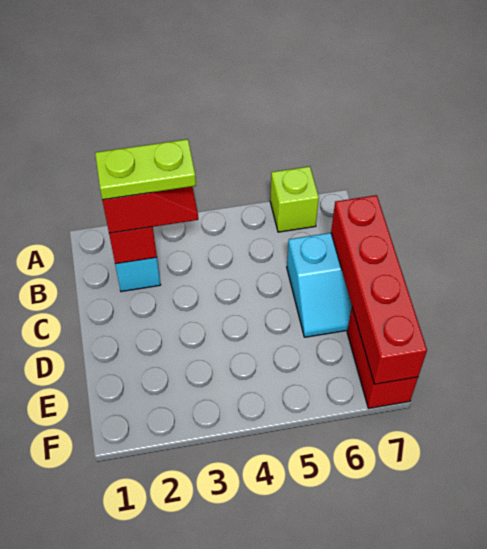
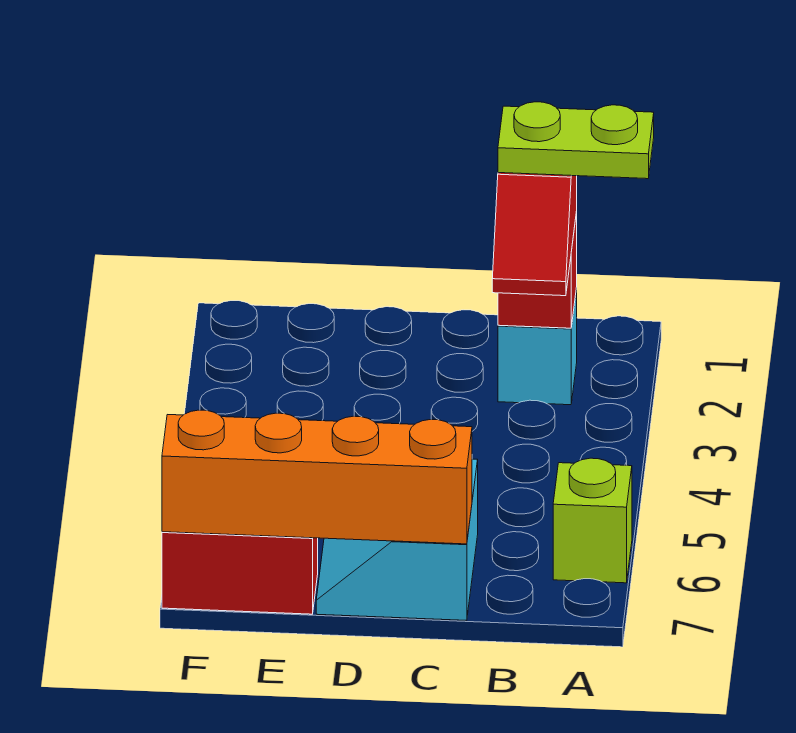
lime plate B2:B3 level 4 -> lime plate A2:B2 level 4
red brick C7:F7 level 2 -> orange brick C7:F7 level 2

